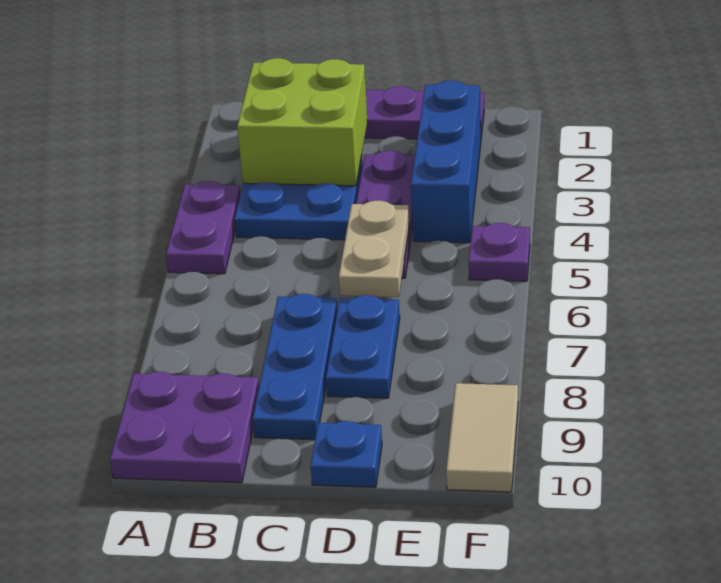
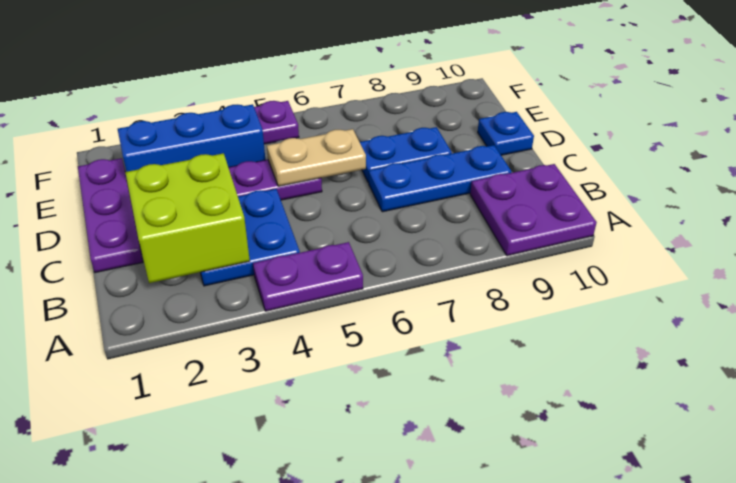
tan tile F9:F10 level 1 -> none

